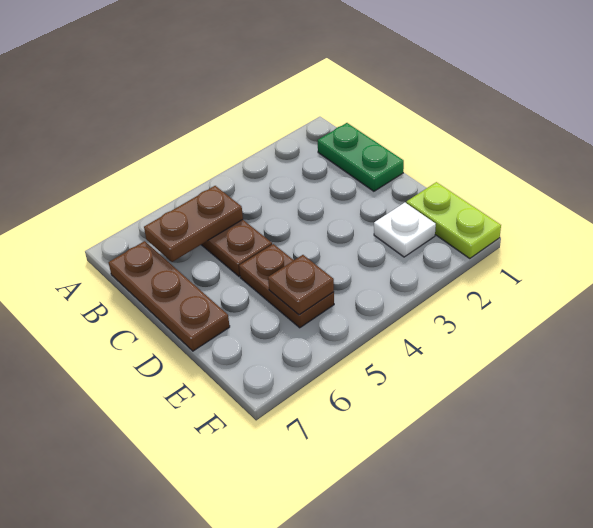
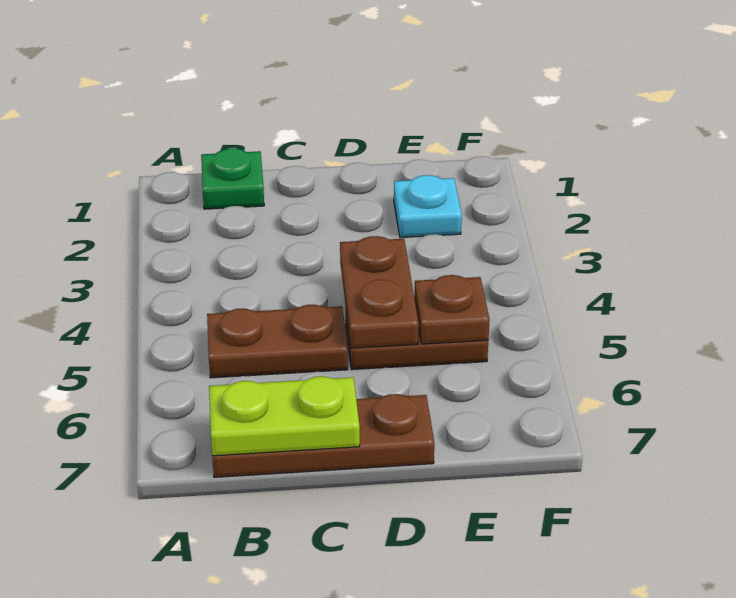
green plate B1:C1 level 1 -> green plate B1 level 1
brown plate B5:B6 level 2 -> brown plate D4:D5 level 2
lime plate E1:F1 level 1 -> lime plate B7:C7 level 2
white plate E2 level 1 -> cyan plate E2 level 1

